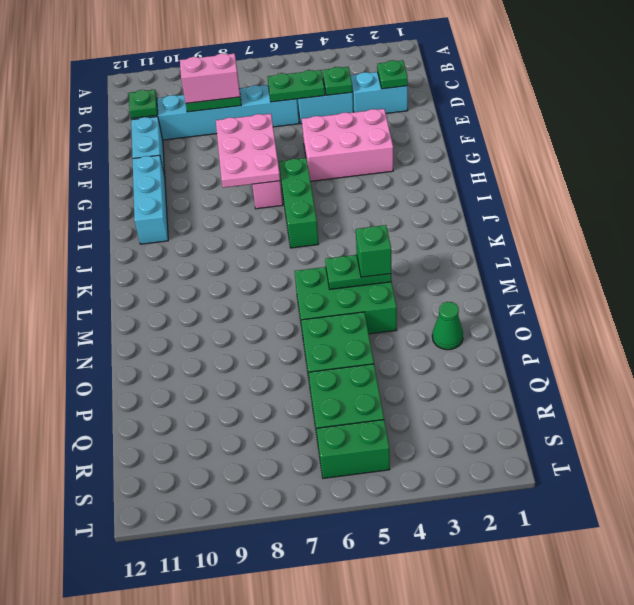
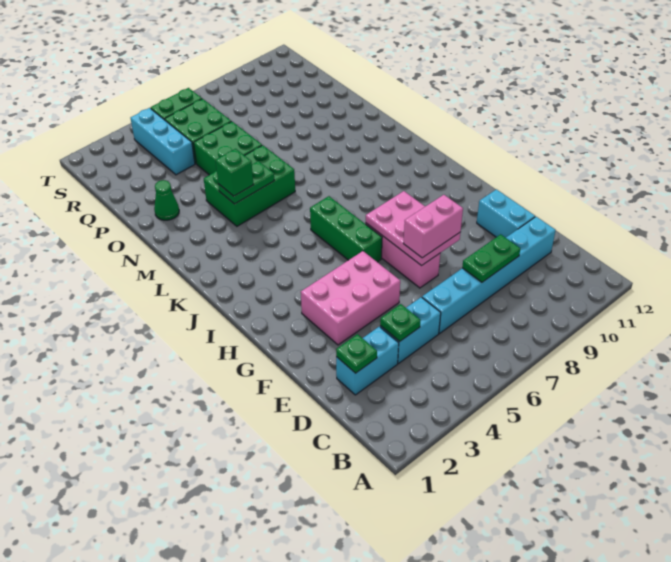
green plate D5:D6 level 2 -> none
pink brick D8:D9 level 3 -> pink brick F7:F8 level 3
green plate D11 level 2 -> none
cyan brick G11:I11 level 1 -> cyan brick Q4:S4 level 1

